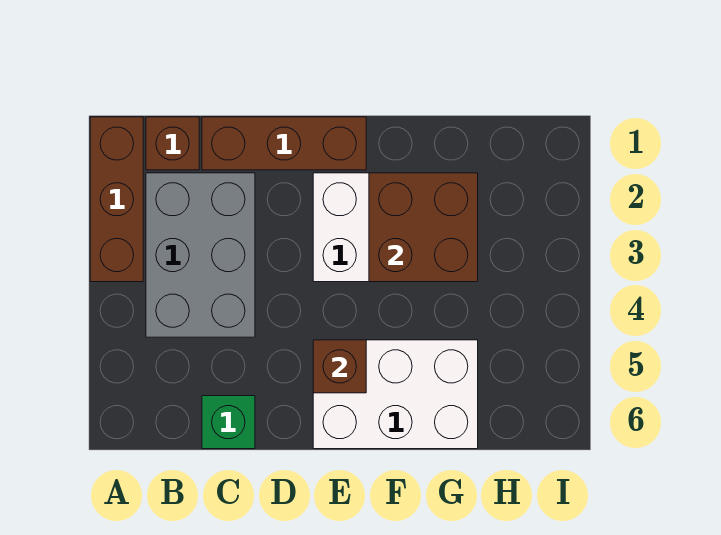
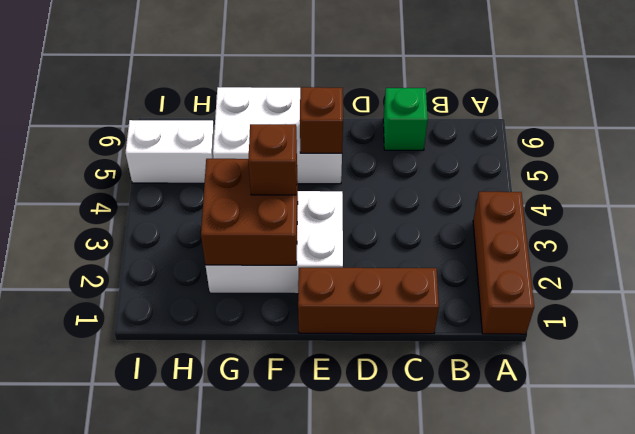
brown brick B1 level 1 -> brown brick F3 level 3
grey brick B2:C4 level 1 -> none
none -> white brick H5:I5 level 1

